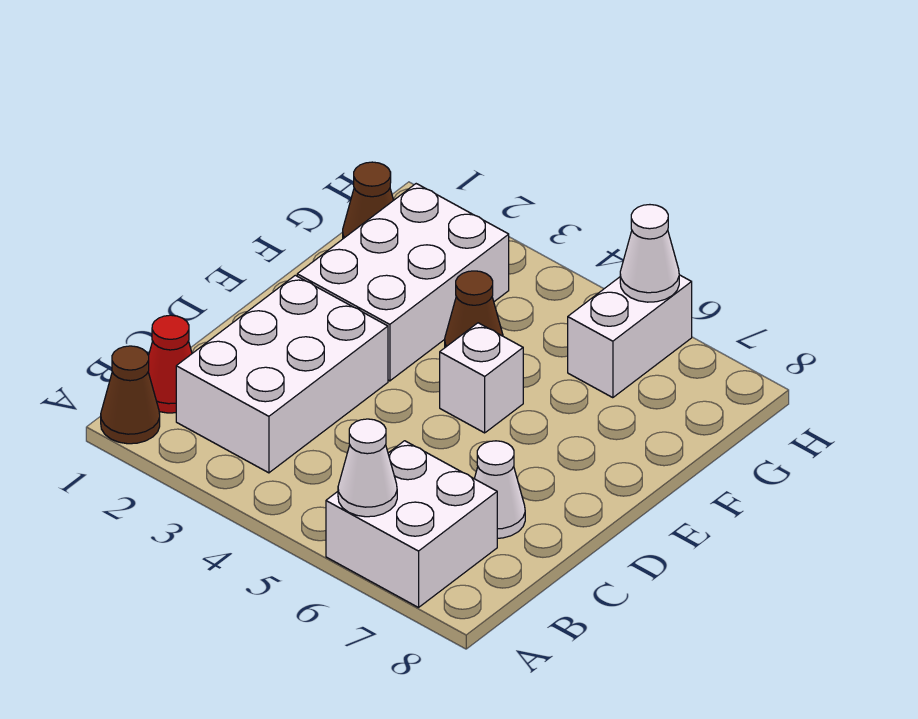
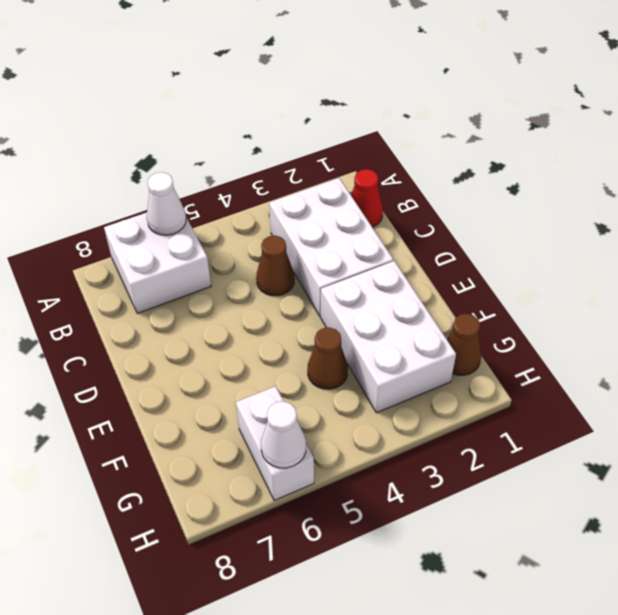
brown cone A1 level 1 -> brown cone C4 level 1
white cone C7 level 1 -> none
white brick E5 level 1 -> none

